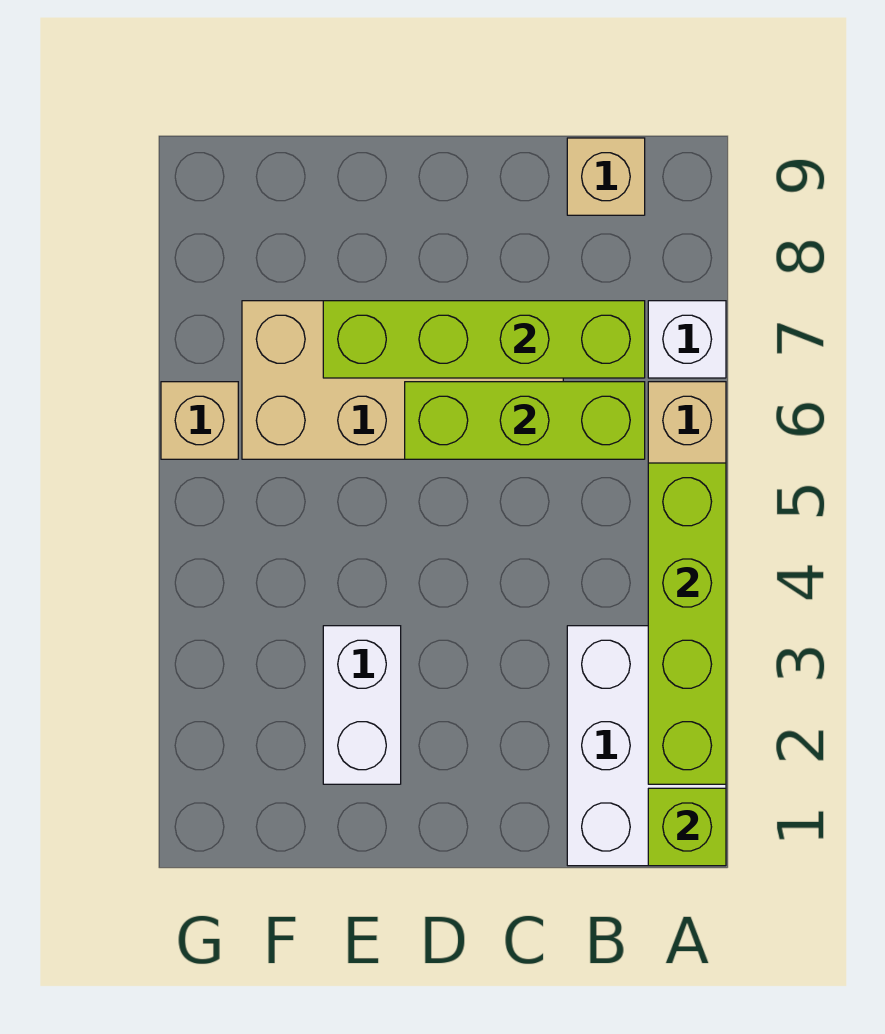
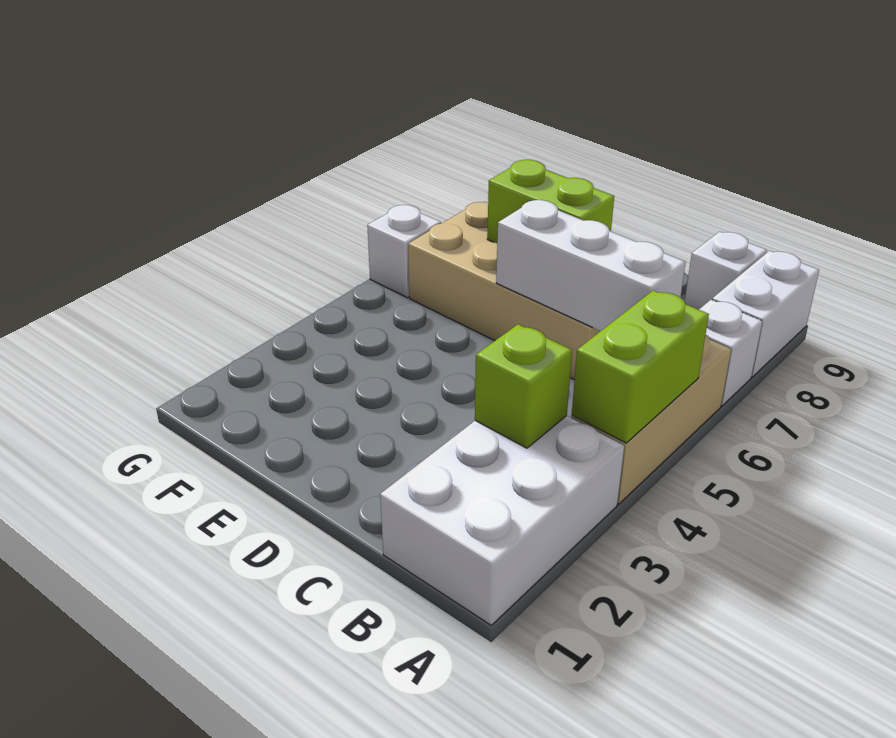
lime brick A1 level 2 -> lime brick B3 level 2
lime brick A2:A5 level 2 -> lime brick A4:A5 level 2
lime brick B6:D6 level 2 -> white brick B6:D6 level 2
lime brick B7:E7 level 2 -> lime brick D7:E7 level 2
tan brick B9 level 1 -> white brick B9 level 1
white brick E2:E3 level 1 -> white brick A8:A9 level 1
tan brick G6 level 1 -> white brick G6 level 1

